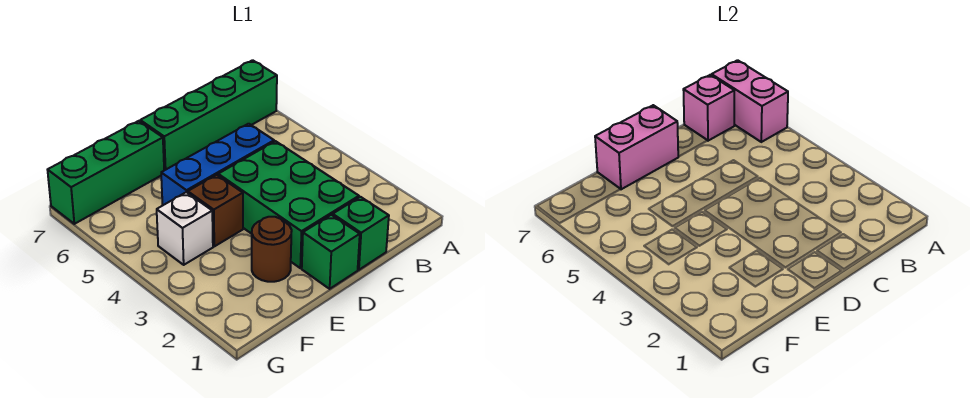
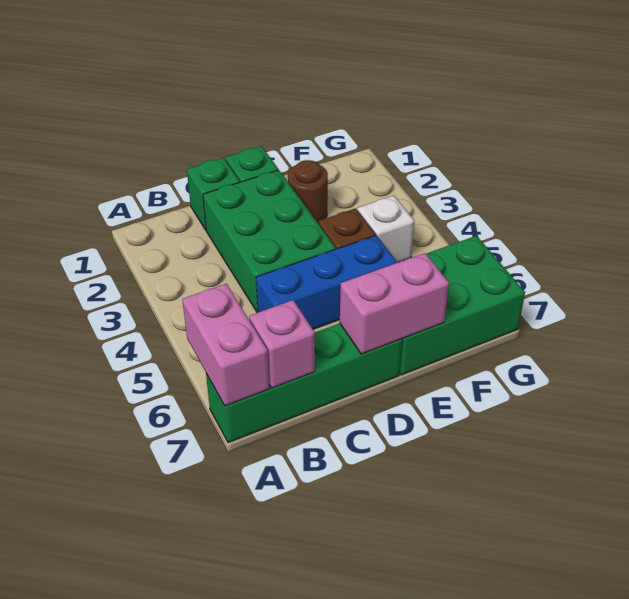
green brick E7:G7 level 1 -> green brick E6:G7 level 1

